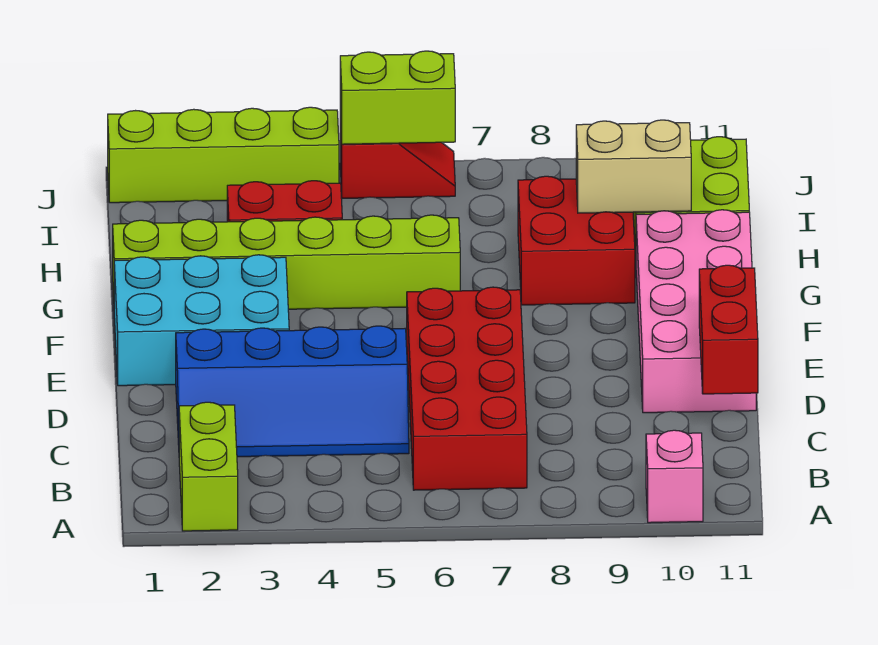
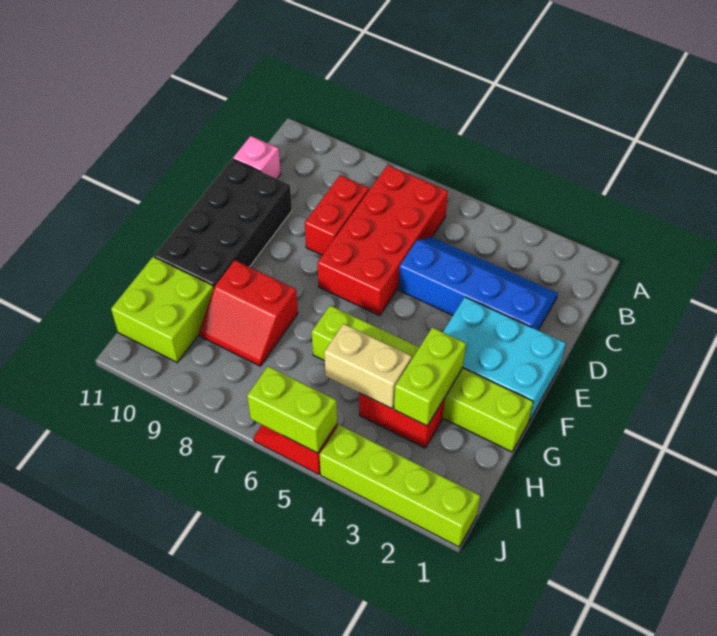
lime brick A2:B2 level 1 -> lime brick G3:H3 level 2
pink brick A10 level 1 -> pink brick C11 level 1
red brick C11:D11 level 2 -> red brick C8:D8 level 1
pink brick D10:G11 level 1 -> black brick D10:G11 level 1
red brick G8:H9 level 1 -> red slope G8:H9 level 1 top G
tan brick H9:H10 level 2 -> tan brick H4:H5 level 2

